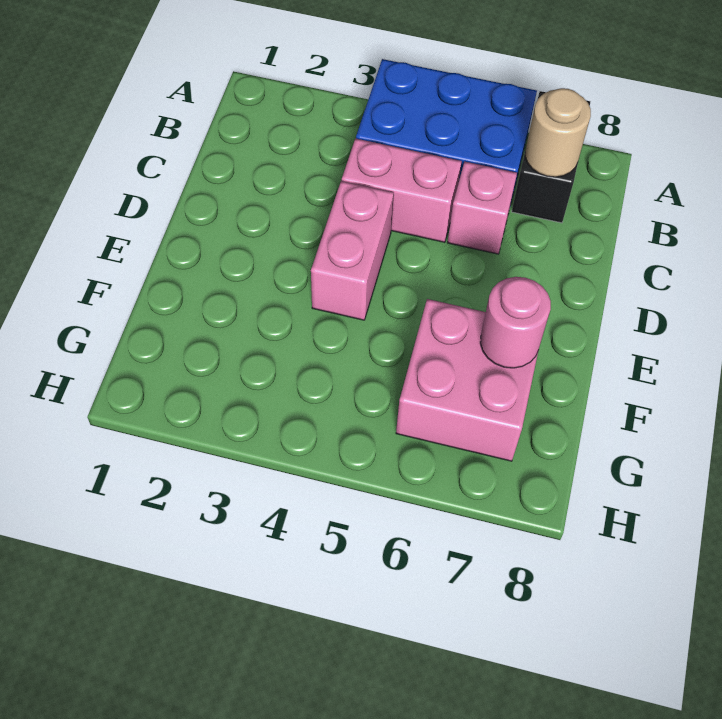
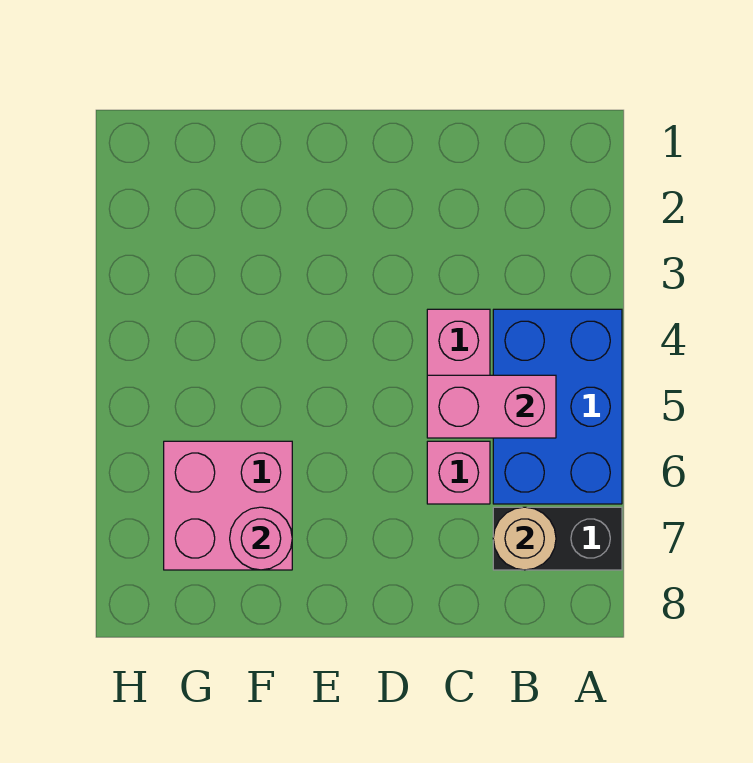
pink brick D4:E4 level 1 -> pink brick B5:C5 level 2

